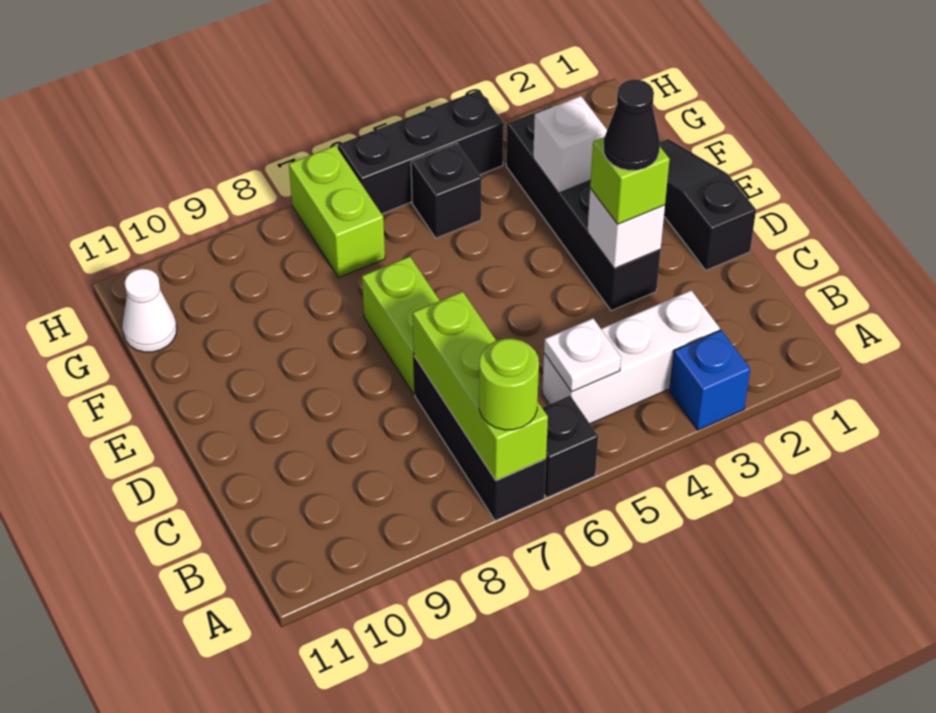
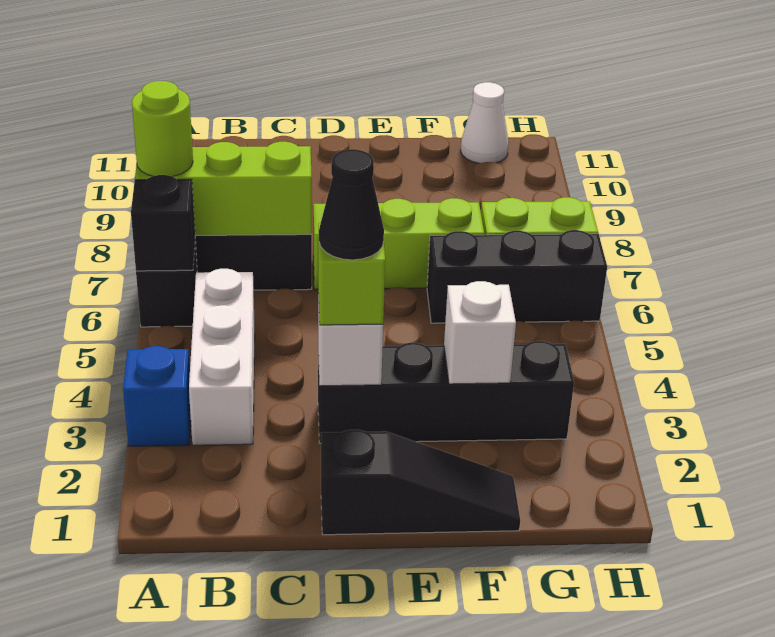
white plate B5 level 2 -> none
lime brick D7:E7 level 1 -> lime brick D7:F7 level 1
black brick G5 level 1 -> black brick A6 level 2
black brick H4:H6 level 1 -> black brick F6:H6 level 1

